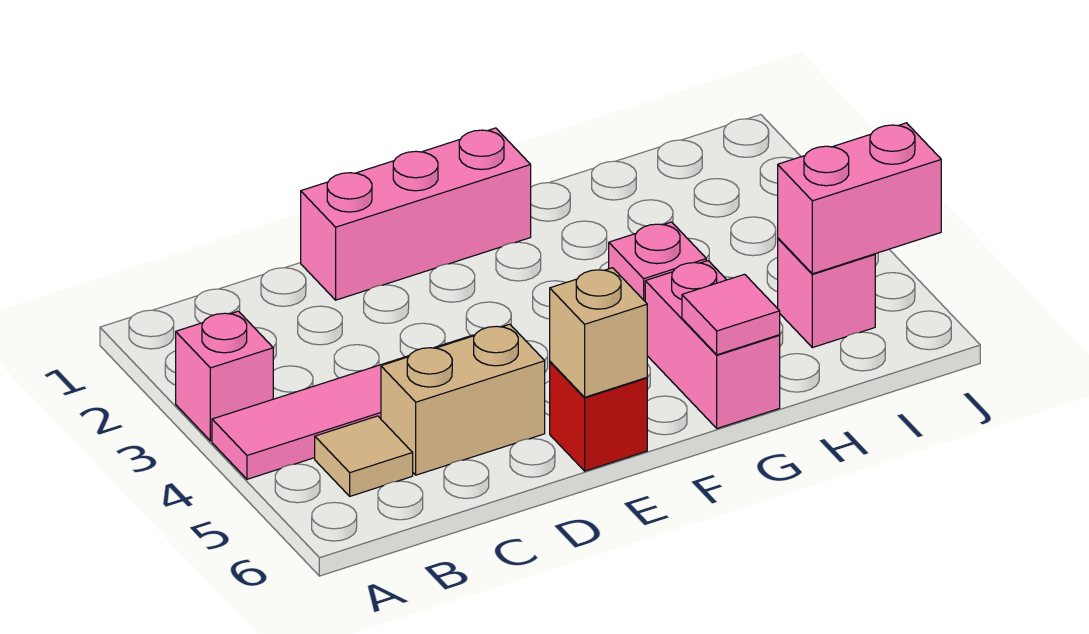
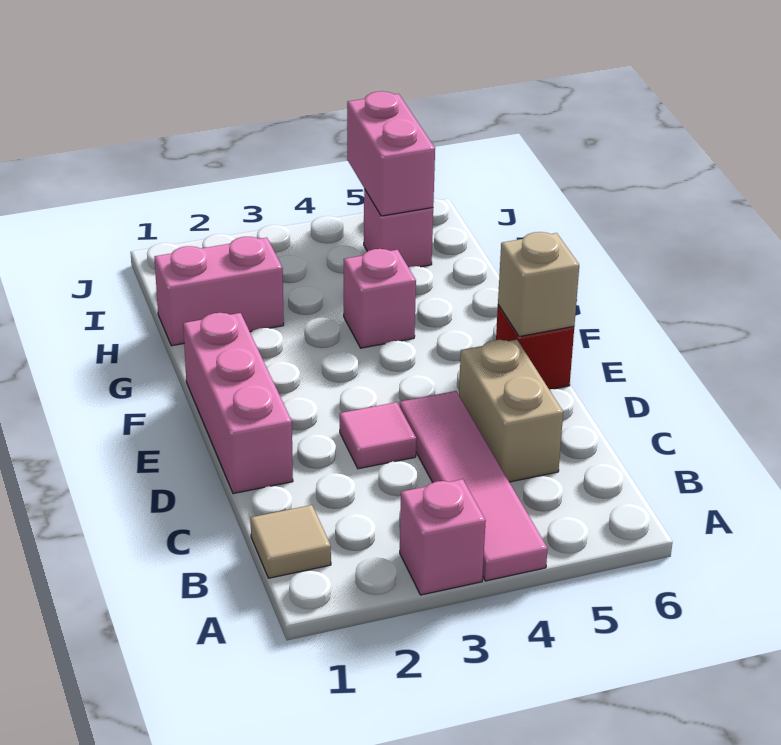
tan tile B5 level 1 -> tan tile B1 level 1
pink brick G5:G6 level 1 -> pink brick H1:H2 level 1
pink tile G6 level 2 -> pink tile D3 level 1

